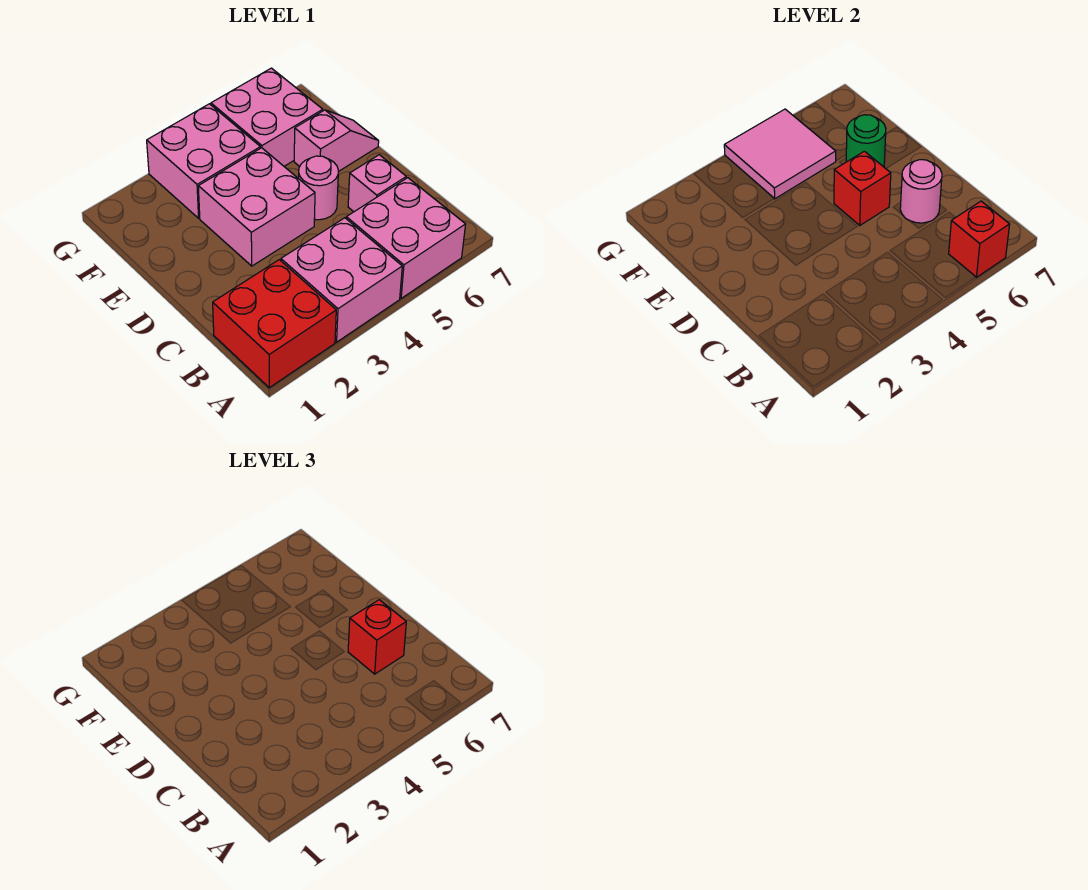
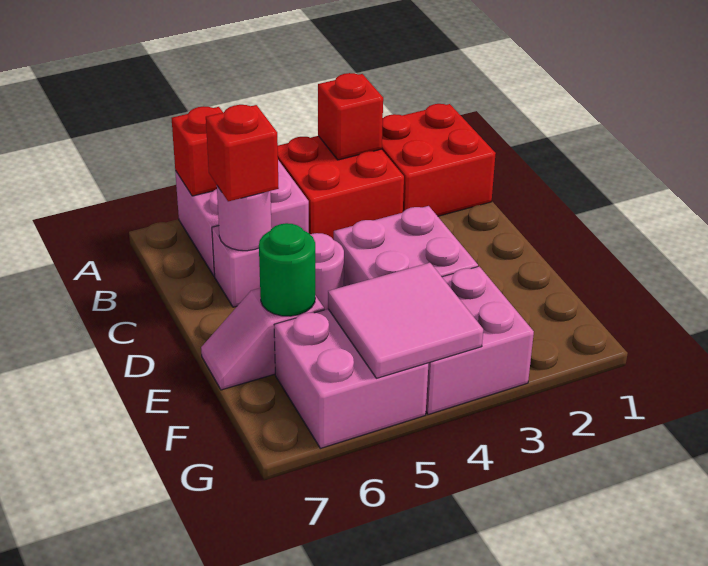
pink brick A3:B4 level 1 -> red brick A3:B4 level 1
red brick D5 level 2 -> red brick A3 level 2

